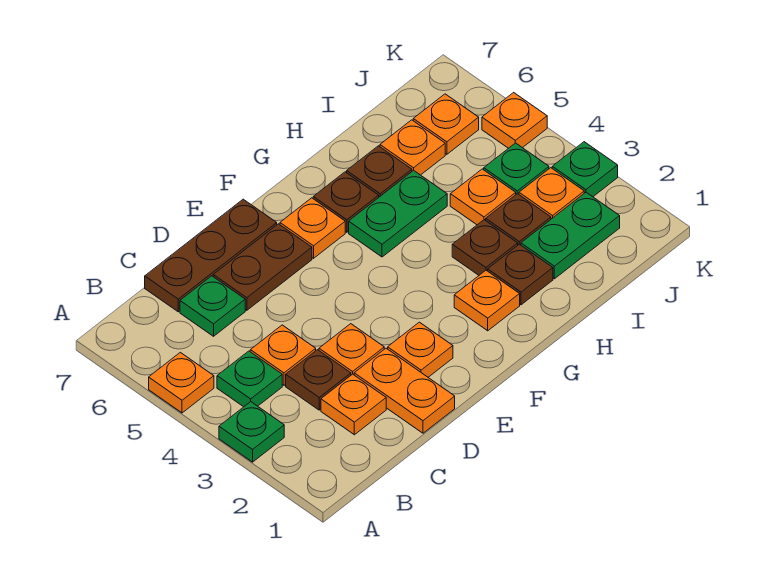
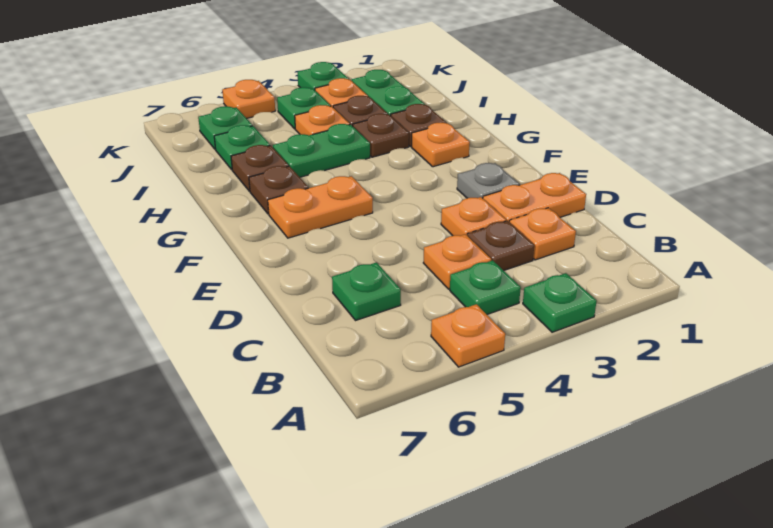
brown plate C7:E7 level 1 -> none
brown plate D6:E6 level 1 -> none
orange plate E2 level 1 -> grey plate E2 level 1
orange plate F6 level 1 -> orange plate F5:F6 level 1
green plate G5:H5 level 1 -> green plate H4:H5 level 1
orange plate I6 level 1 -> green plate I6 level 1
orange plate J6 level 1 -> green plate J6 level 1

